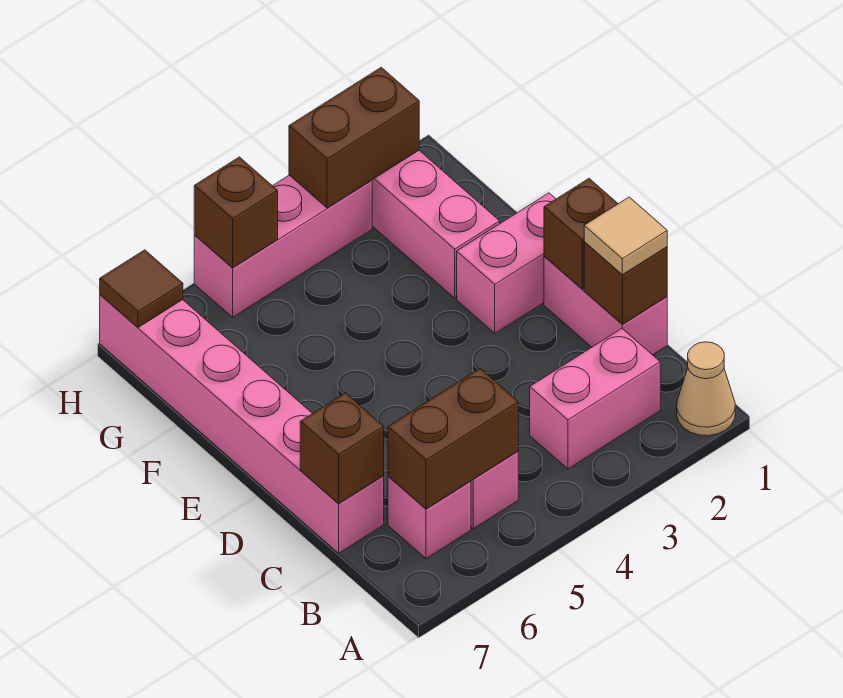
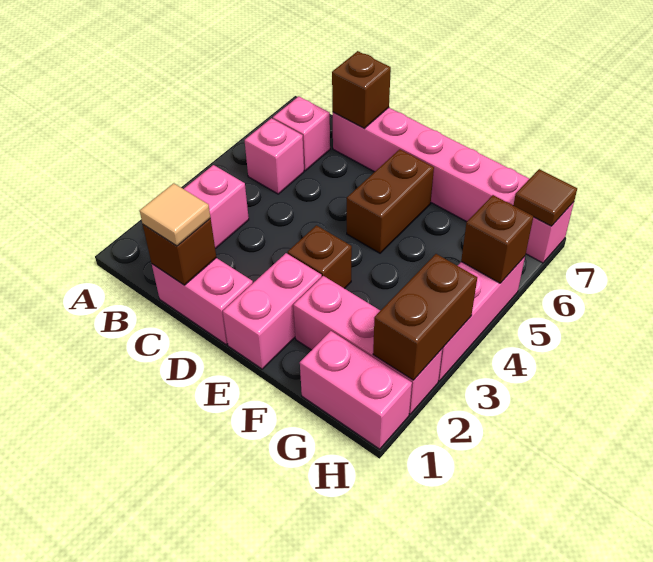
tan cone A1 level 1 -> none
brown brick B5:B6 level 2 -> brown brick E5:E6 level 1
brown brick D1 level 2 -> brown brick E3 level 1
none -> pink brick G1:H1 level 1

